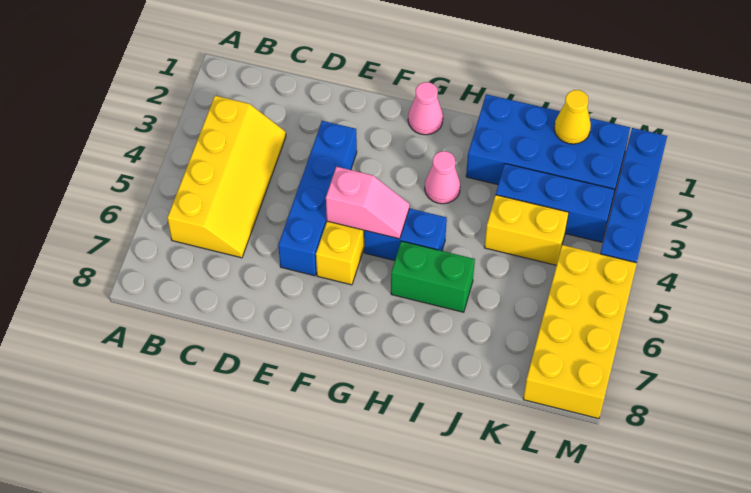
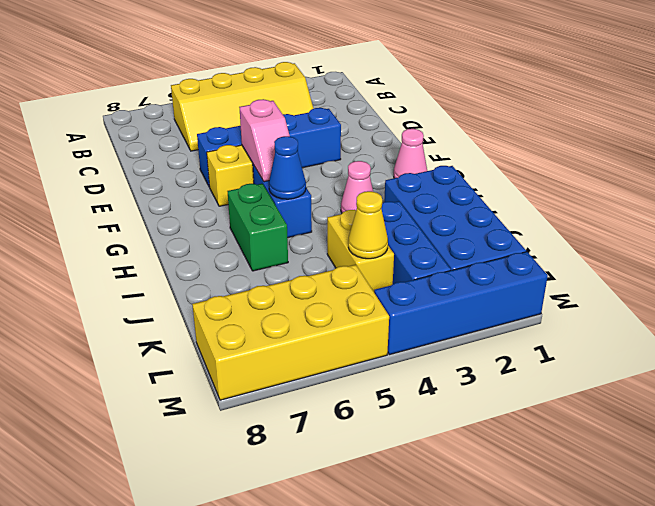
none -> blue cone H5 level 2
yellow cone K1 level 2 -> yellow cone K4 level 2

